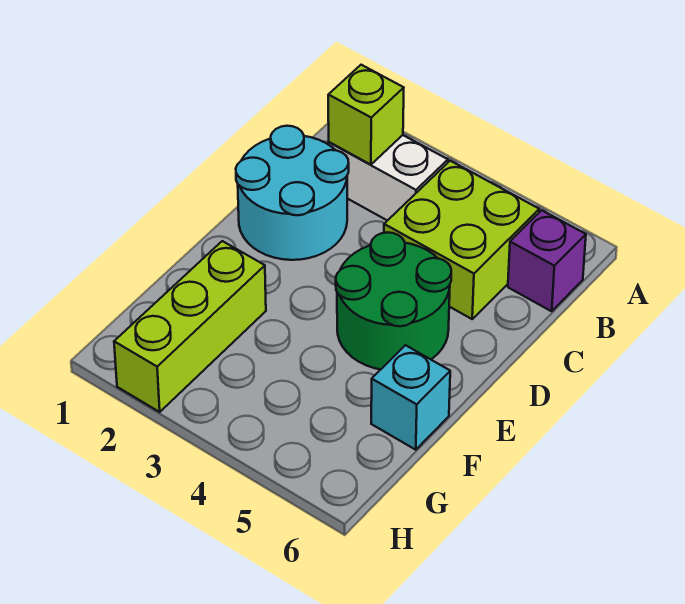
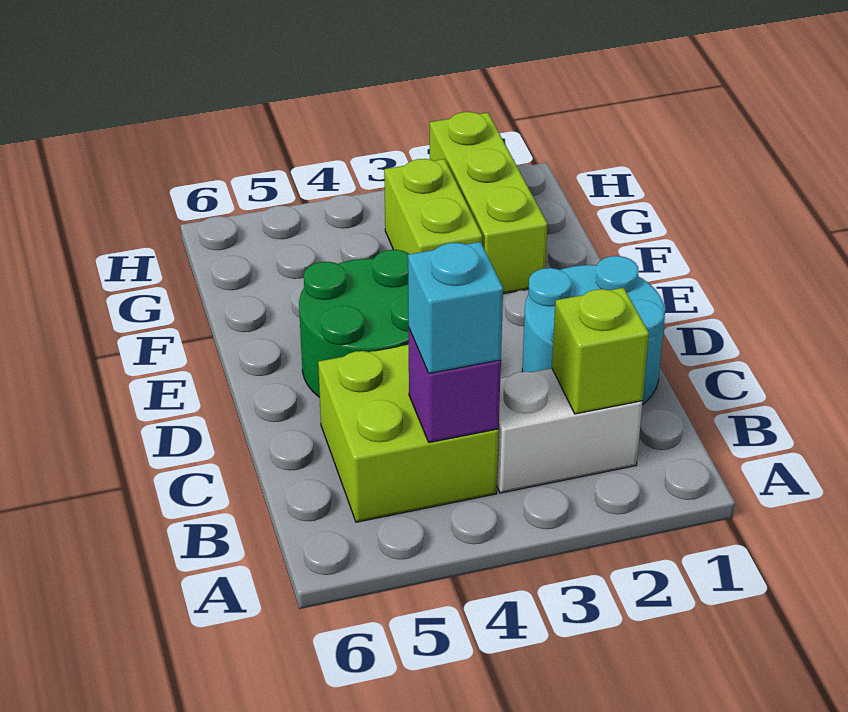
purple brick B6 level 1 -> purple brick B4 level 2
none -> lime brick F3:G3 level 1
cyan brick F6 level 1 -> cyan brick B4 level 3

